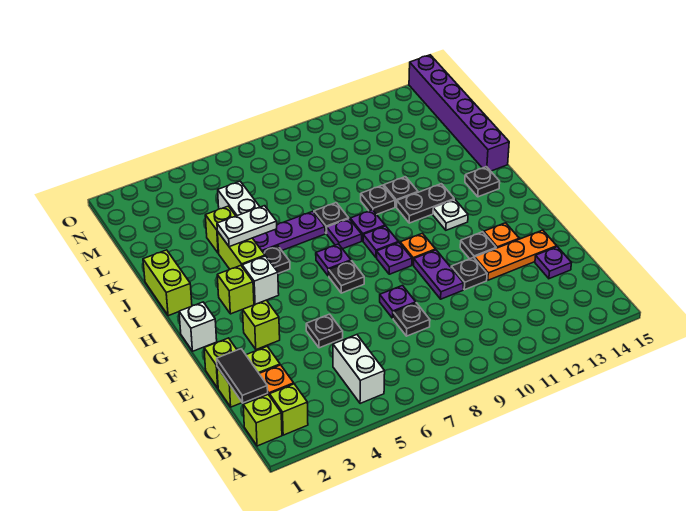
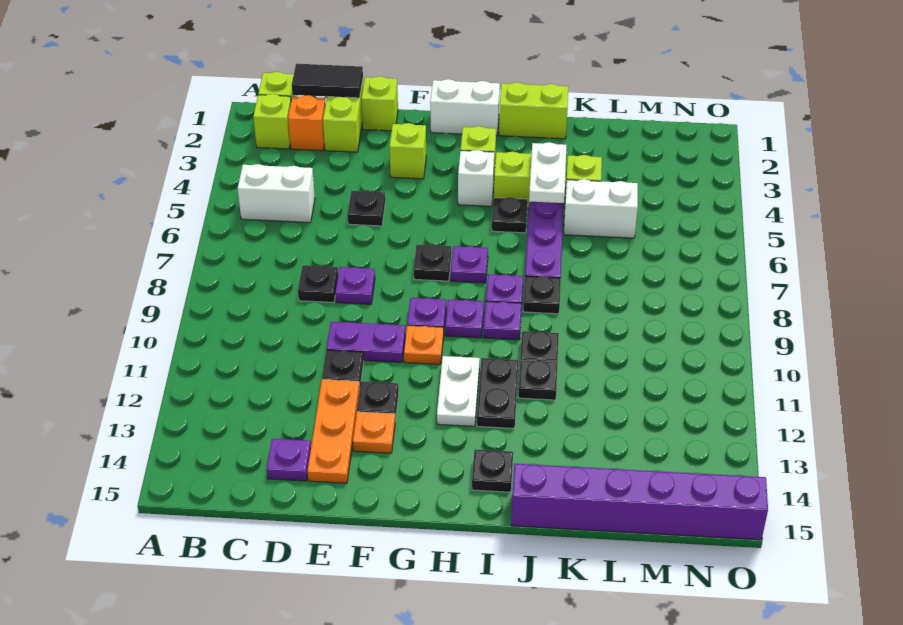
white brick G1 level 1 -> white brick G1:H1 level 1
white plate H12 level 1 -> white plate H11:H12 level 1

